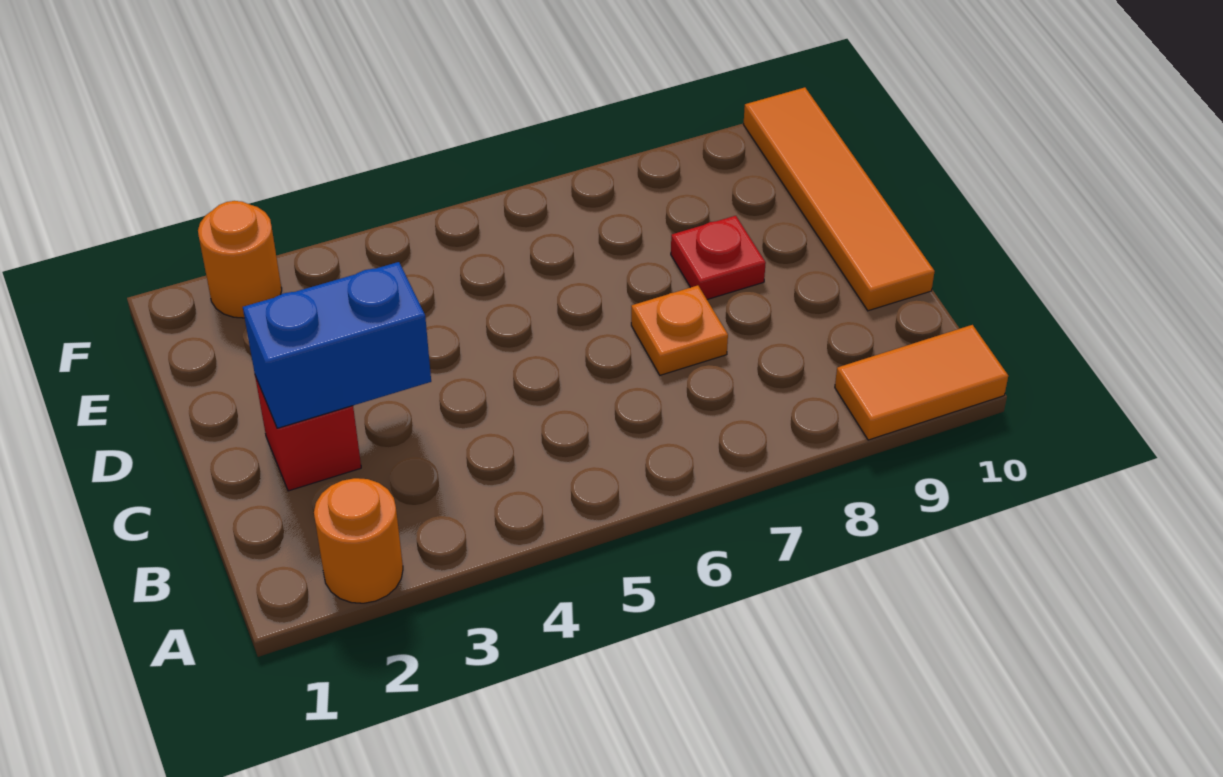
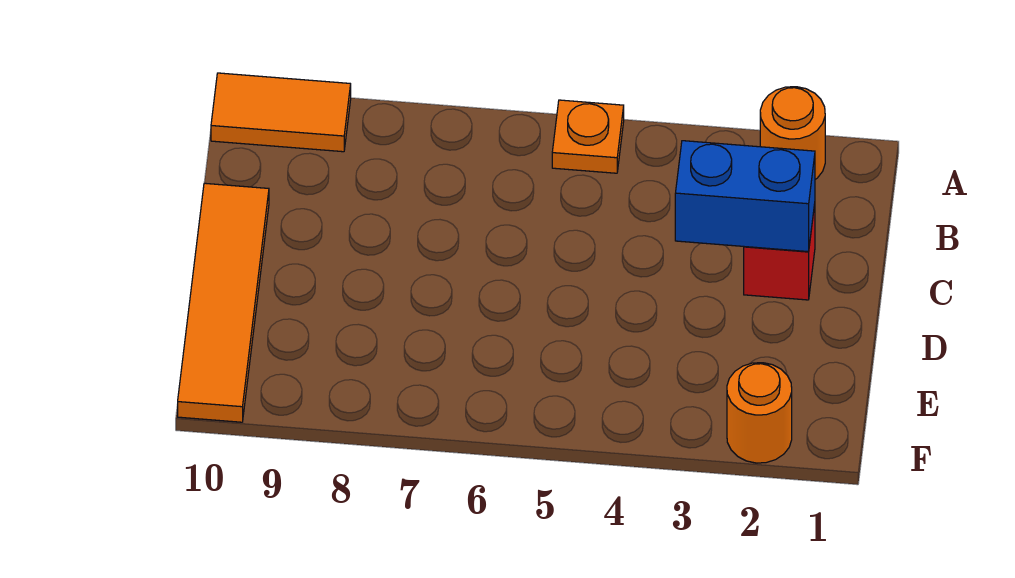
orange plate C7 level 1 -> orange plate A5 level 1
red plate D8 level 1 -> none

